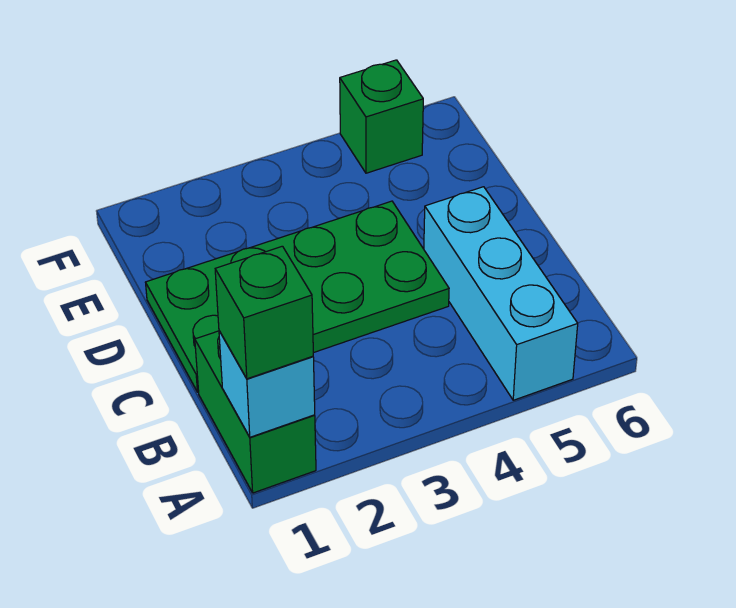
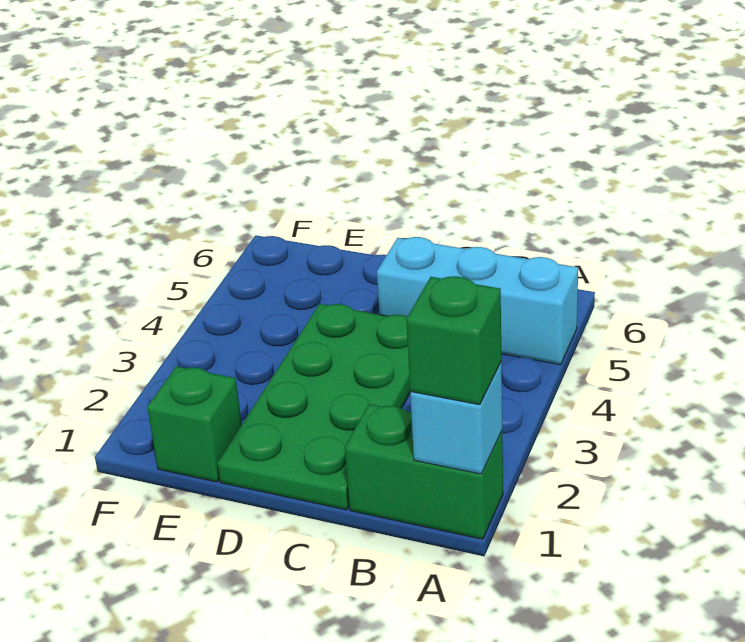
green brick F5 level 1 -> green brick E1 level 1

